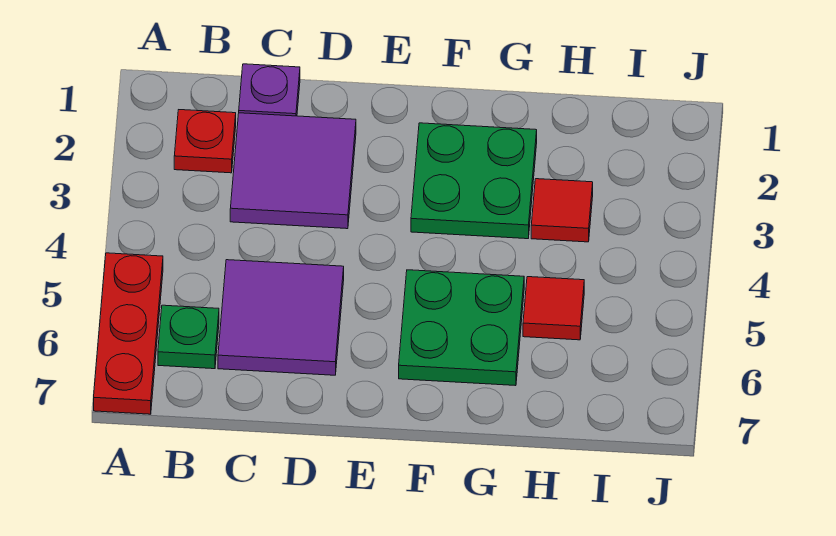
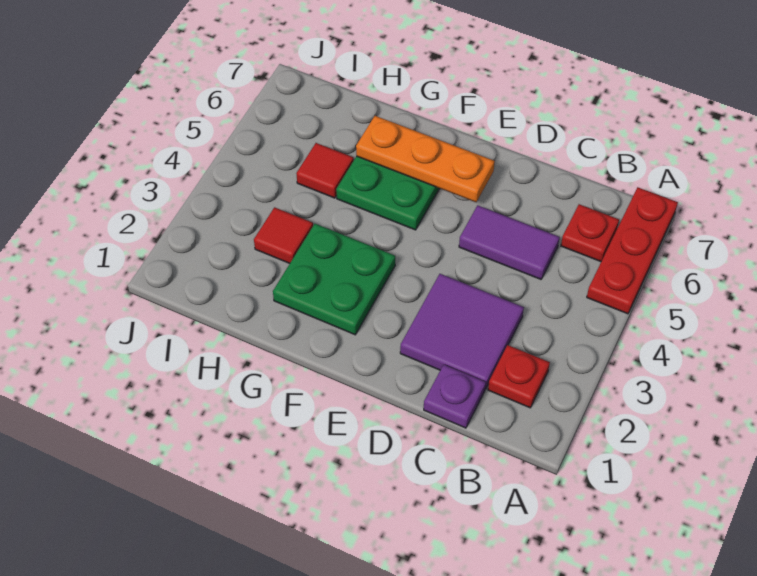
green plate B6 level 1 -> red plate B6 level 1
purple tile C5:D6 level 1 -> purple tile C5:D5 level 1
none -> orange plate E6:G6 level 2

